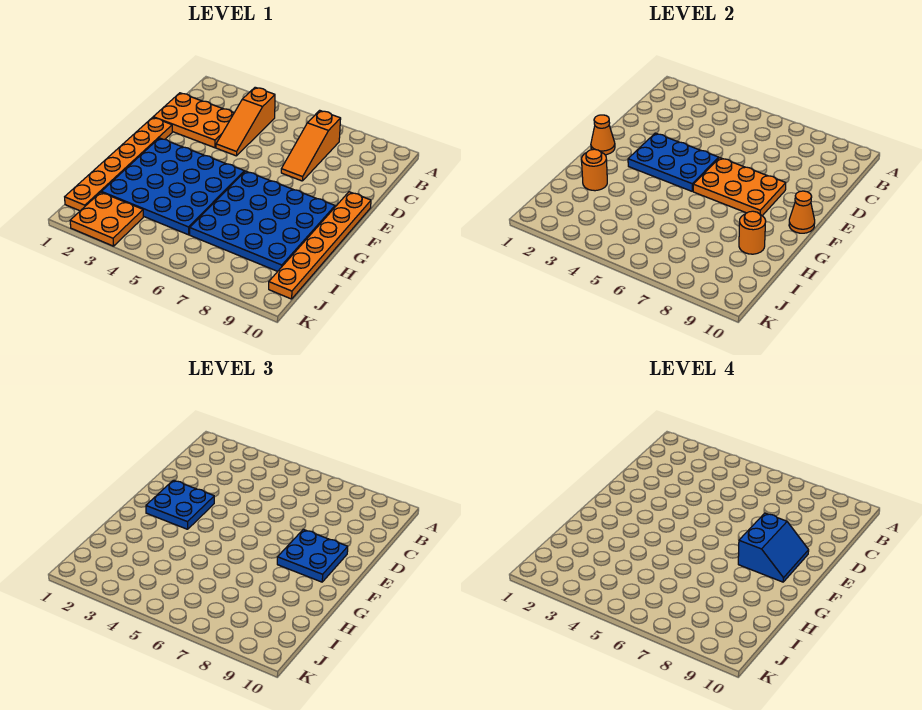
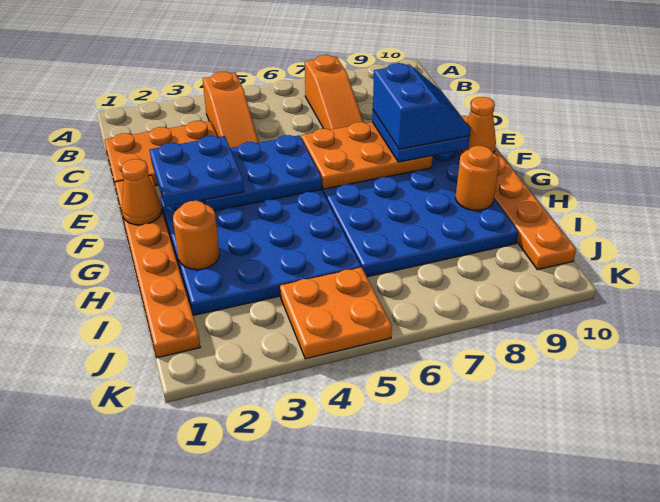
orange plate J2:K3 level 1 -> orange plate J4:K5 level 1

